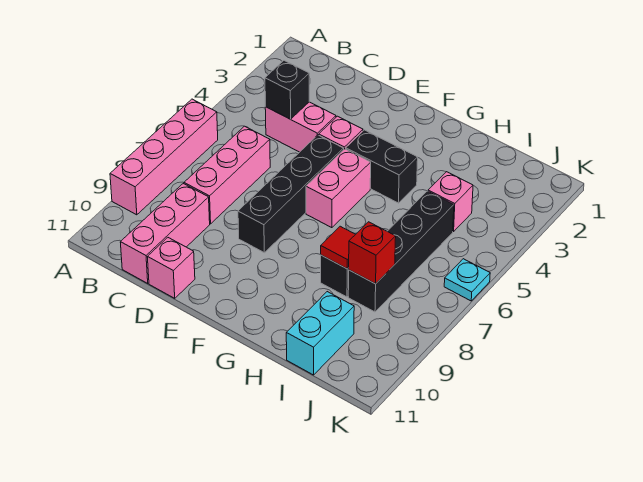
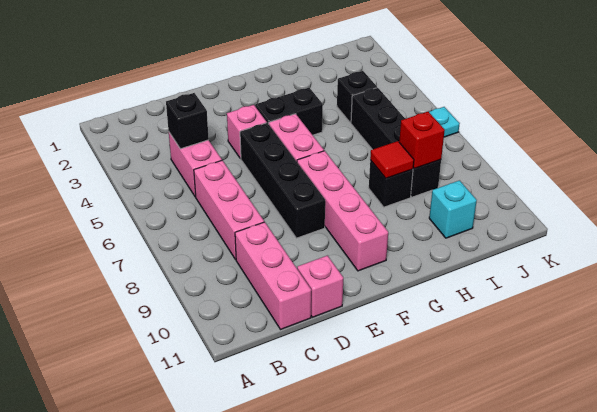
pink brick A6:A9 level 1 -> pink brick F7:F10 level 1
pink brick C4:D4 level 1 -> pink brick C4:C5 level 1
pink brick I4 level 1 -> black brick I4 level 1
cyan brick I10:I11 level 1 -> cyan brick I10 level 1

